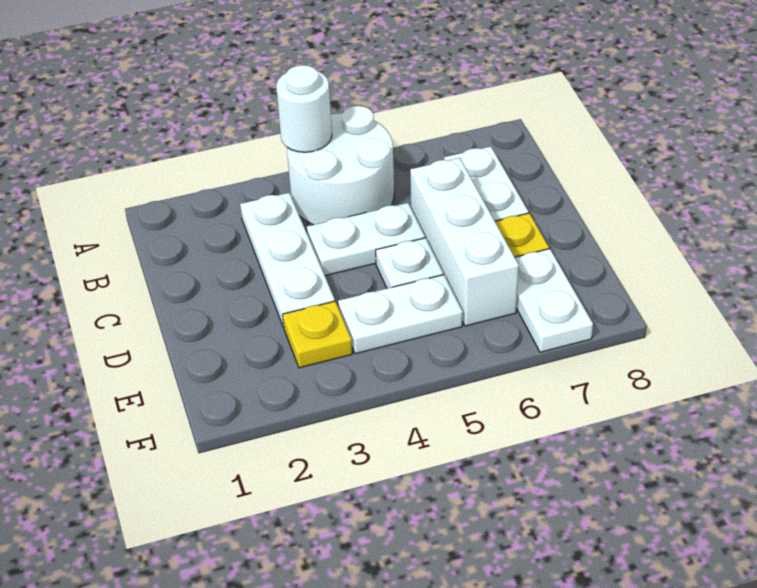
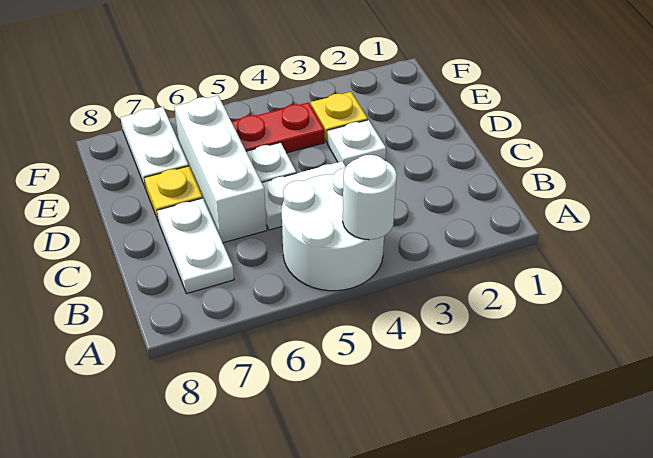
white plate B3:D3 level 1 -> white plate D3 level 1
white plate E4:E5 level 1 -> red plate E4:E5 level 1

